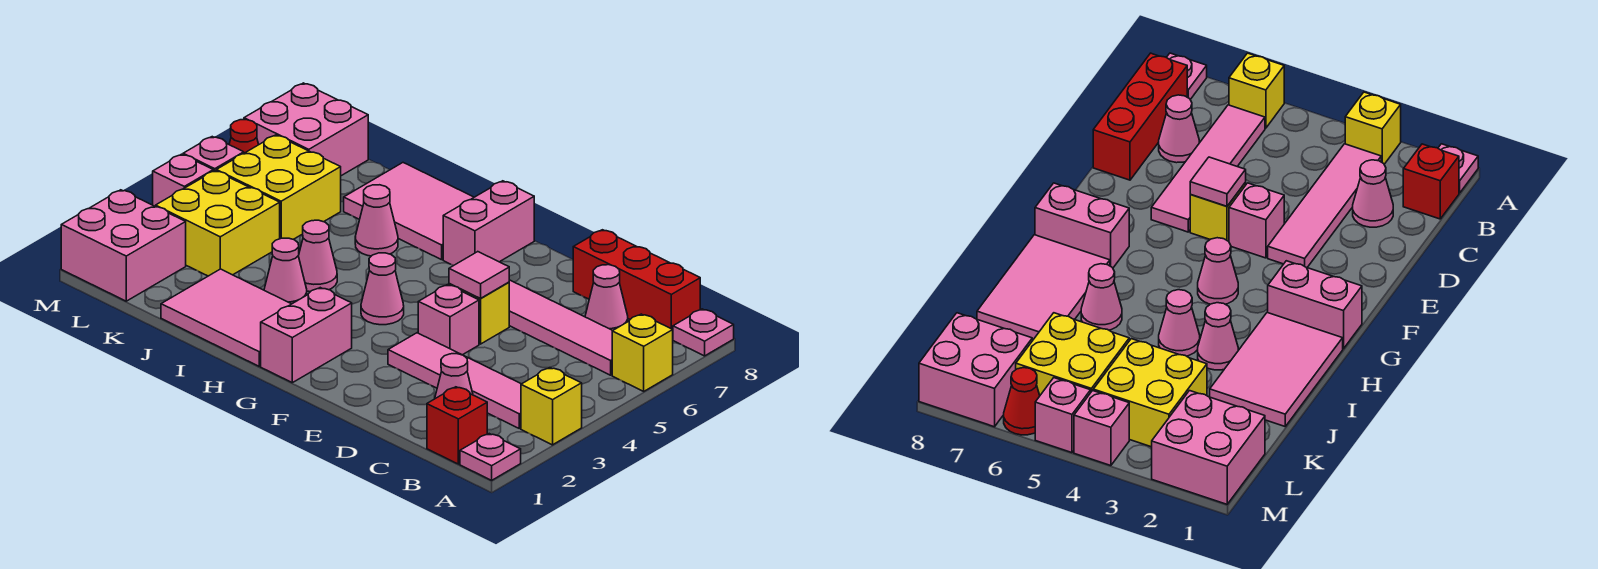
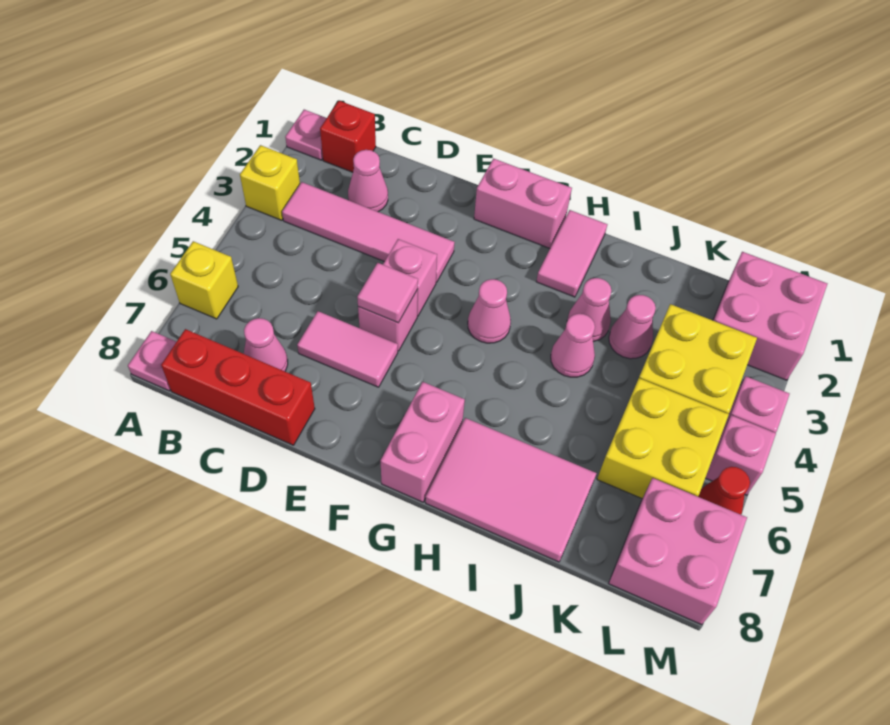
pink tile B6:E6 level 1 -> pink tile D6:E6 level 1
yellow brick E5 level 1 -> pink brick E5 level 1
pink brick G1:G2 level 1 -> pink brick F1:G1 level 1
pink tile H1:J2 level 1 -> pink tile H1:H2 level 1
pink cone I6 level 1 -> pink cone J3 level 1

